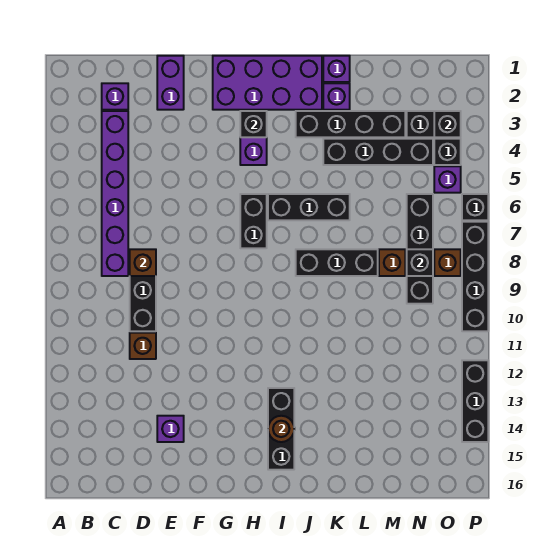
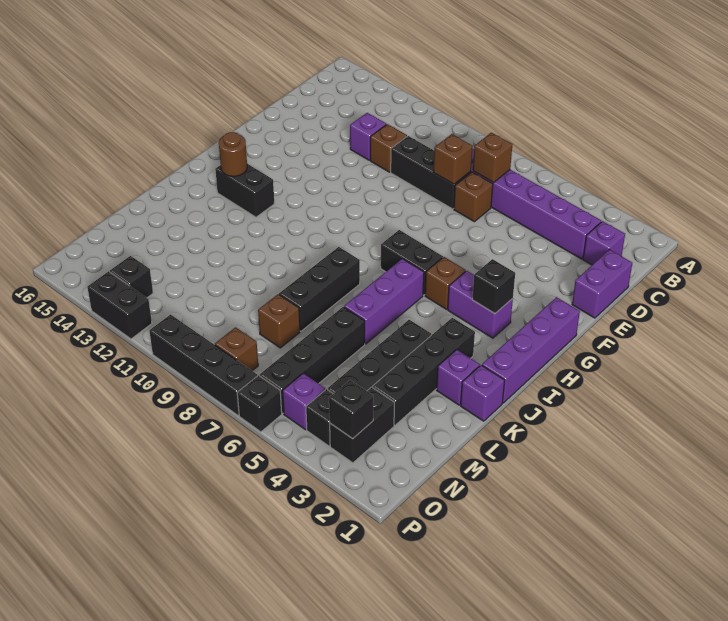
none -> brown brick C7 level 2
none -> brown brick D7 level 1
purple brick E1:E2 level 1 -> purple brick D1:E1 level 1
purple brick E14 level 1 -> purple brick D12 level 1
purple brick G1:J2 level 1 -> purple brick G1:J1 level 1
none -> brown brick H5 level 1
black brick I6:K6 level 1 -> purple brick I6:K6 level 1
black brick I13:I15 level 1 -> black brick I13:I14 level 1
black brick N6:N9 level 1 -> black brick L6:O6 level 1
black brick N8 level 2 -> black brick O13 level 1
black brick P12:P14 level 1 -> black brick P12:P13 level 1

